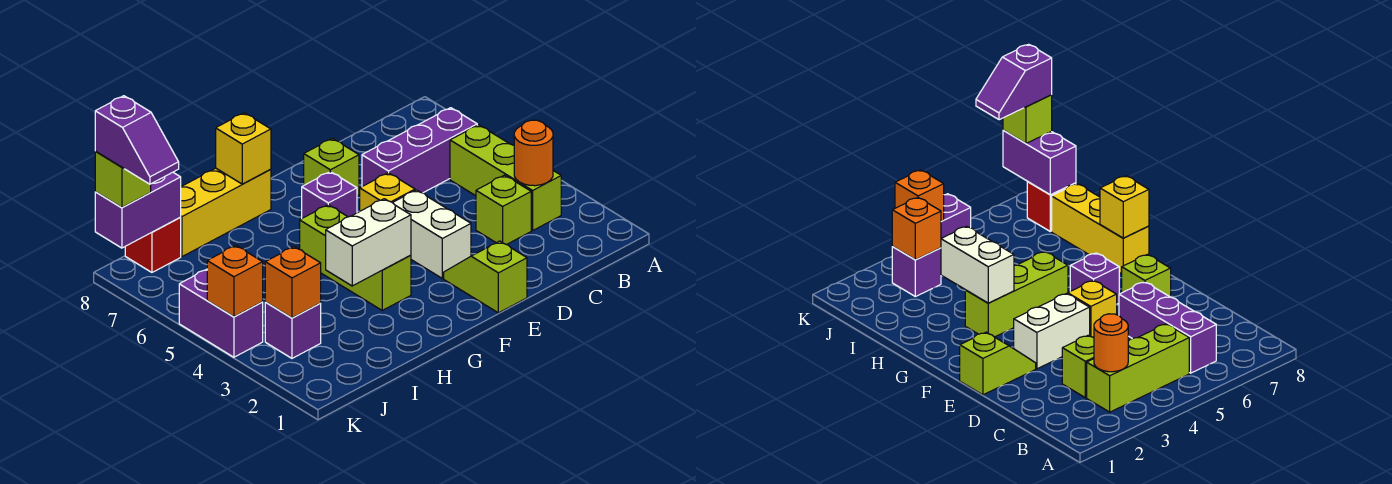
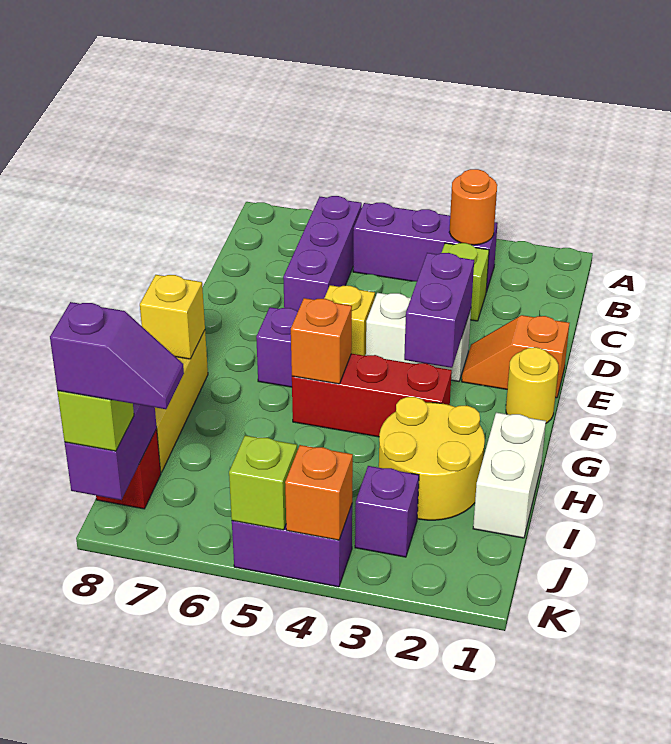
lime brick B3:B5 level 1 -> purple brick B3:B5 level 1
lime slope E1:E2 level 1 top 1 -> orange slope E1:E2 level 1 top 1
none -> purple brick E3:F3 level 2
lime brick E7 level 1 -> lime brick K5 level 2
none -> yellow round brick F1 level 1
lime brick G3:G5 level 1 -> red brick G3:G5 level 1
white brick G3:H3 level 2 -> white brick H1:I1 level 1
none -> yellow round brick H2:I3 level 1
orange brick J3 level 2 -> orange brick G5 level 2

